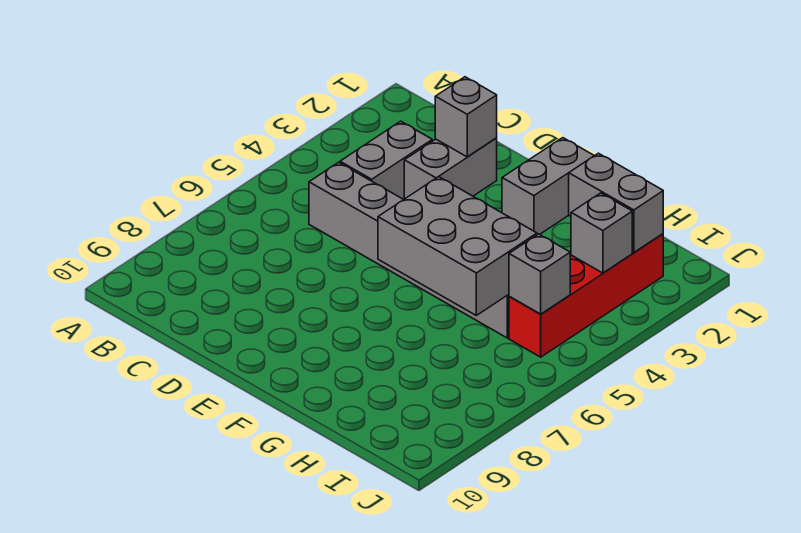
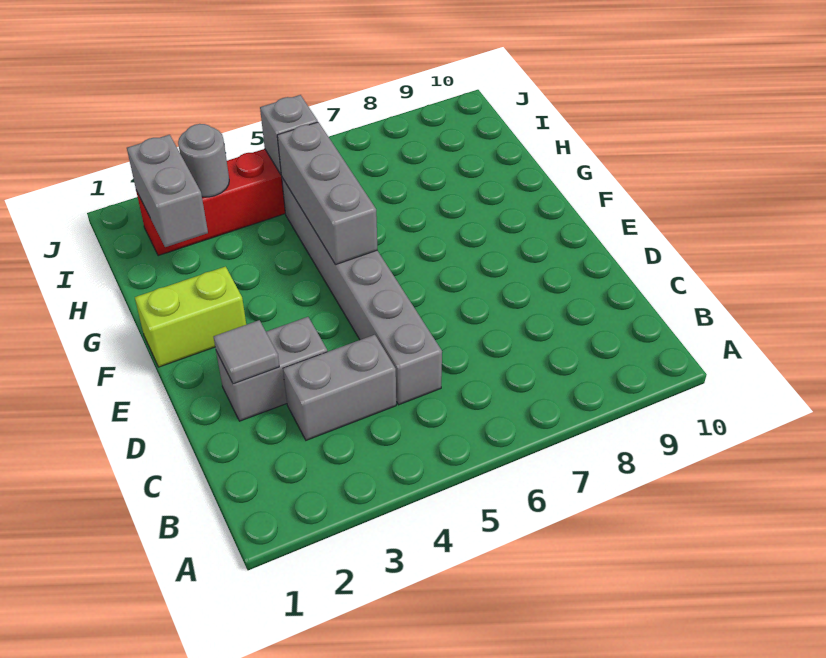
grey brick D2 level 2 -> grey tile D2 level 2
grey brick F1:F2 level 1 -> lime brick F1:F2 level 1
grey brick F5:H6 level 2 -> grey brick F5:H5 level 2
grey brick I3 level 2 -> grey round brick I3 level 2

